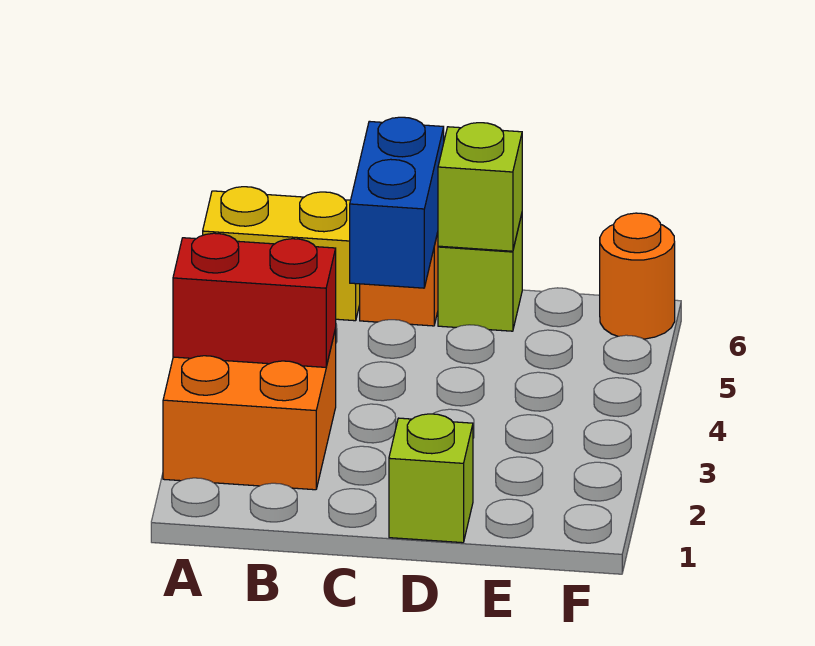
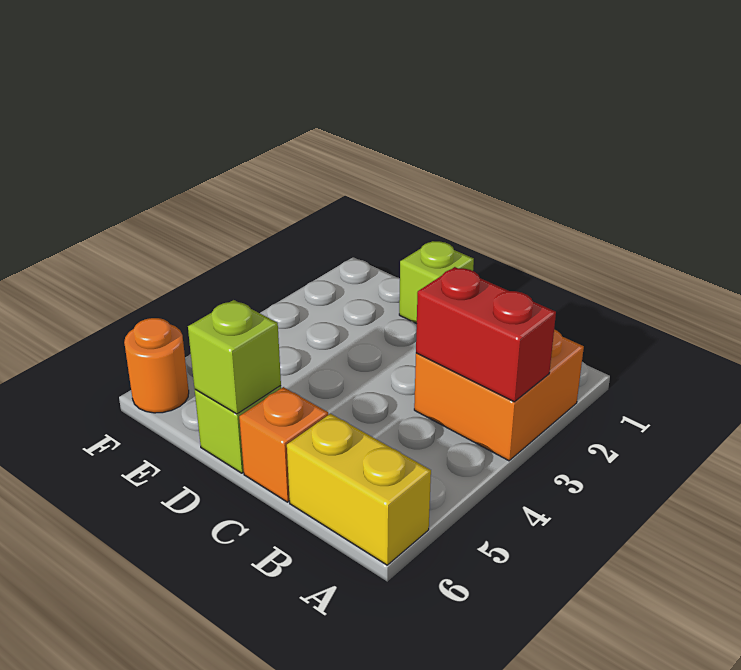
blue brick C5:C6 level 2 -> none

